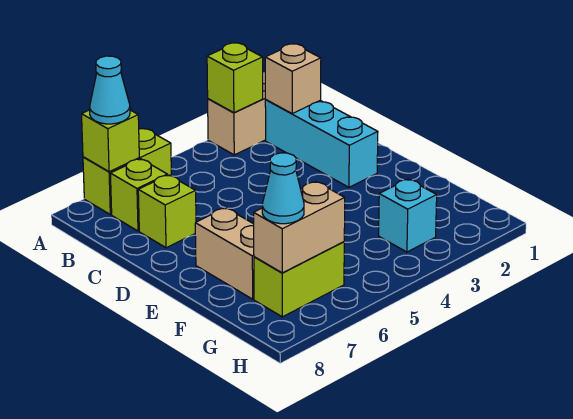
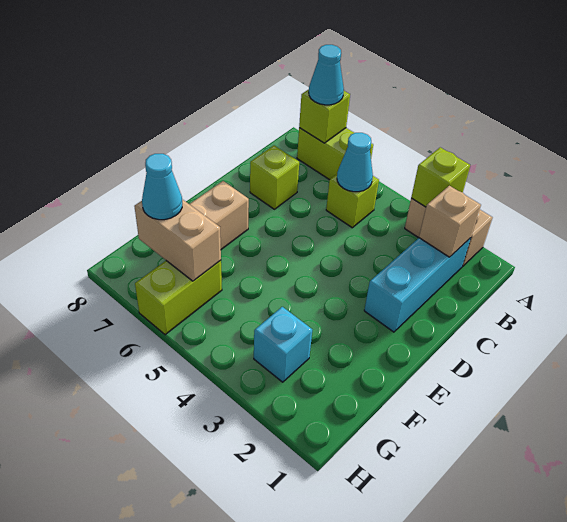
none -> cyan cone B5 level 2
lime brick B7 level 1 -> lime brick B5 level 1
lime brick G6:G7 level 1 -> lime brick G6:H6 level 1

